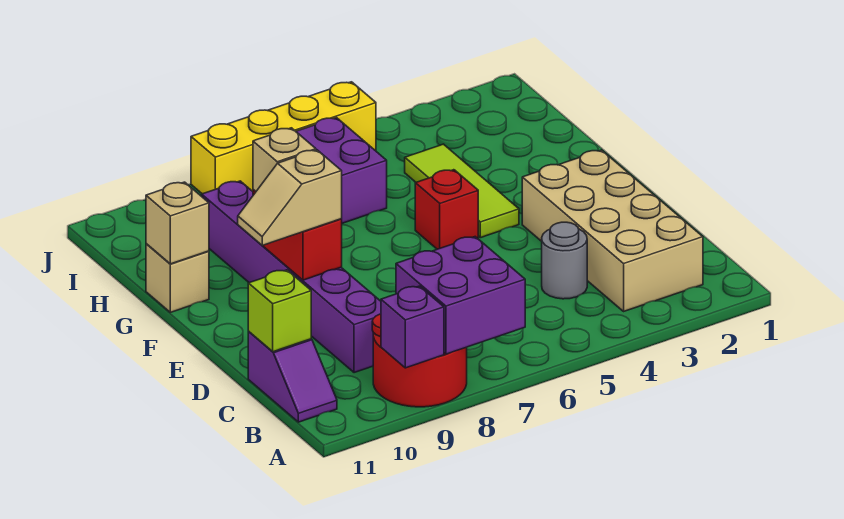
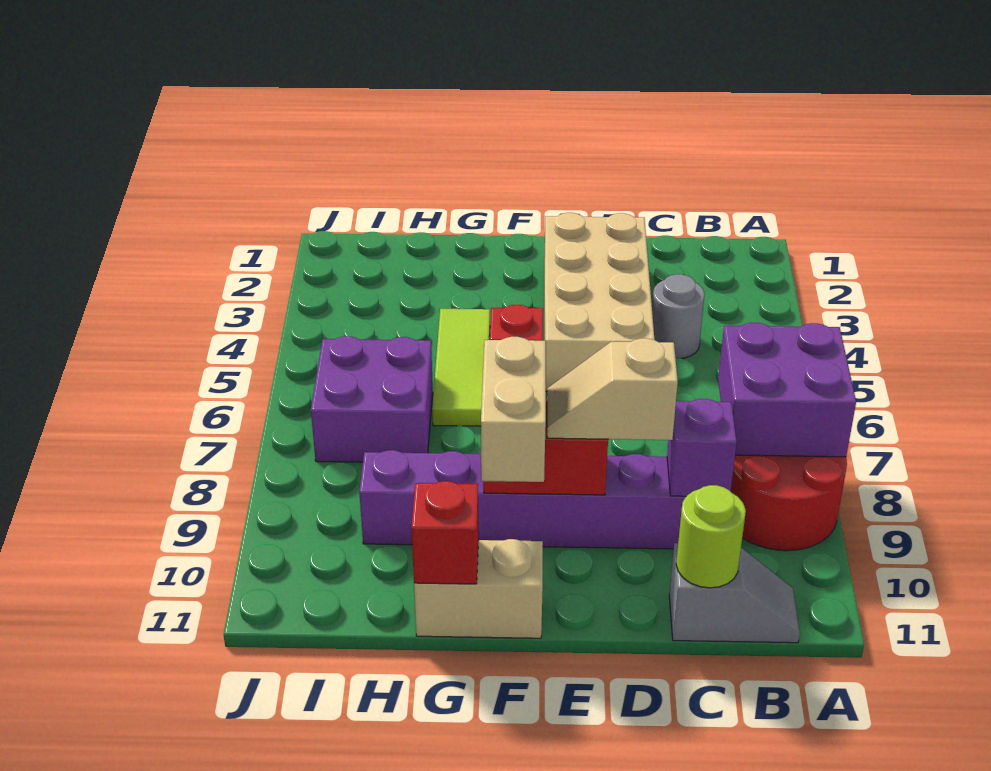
purple brick A9 level 2 -> purple brick C9 level 2
tan brick B2:E3 level 1 -> tan brick D2:E5 level 1
purple slope B11:C11 level 1 top C -> grey slope B11:C11 level 1 top C
lime brick C11 level 2 -> lime round brick C11 level 2
tan slope E9:E10 level 3 top 9 -> tan slope D9:E9 level 3 top D
lime tile F4:H4 level 1 -> lime tile G4:G6 level 1
tan brick F9 level 3 -> tan brick F9:F10 level 3
tan brick G11 level 1 -> tan brick F11:G11 level 1
tan brick G11 level 2 -> red brick G11 level 2
yellow brick J5:J8 level 1 -> none

